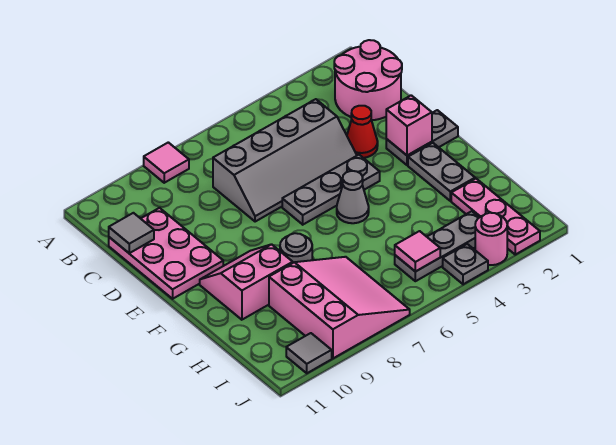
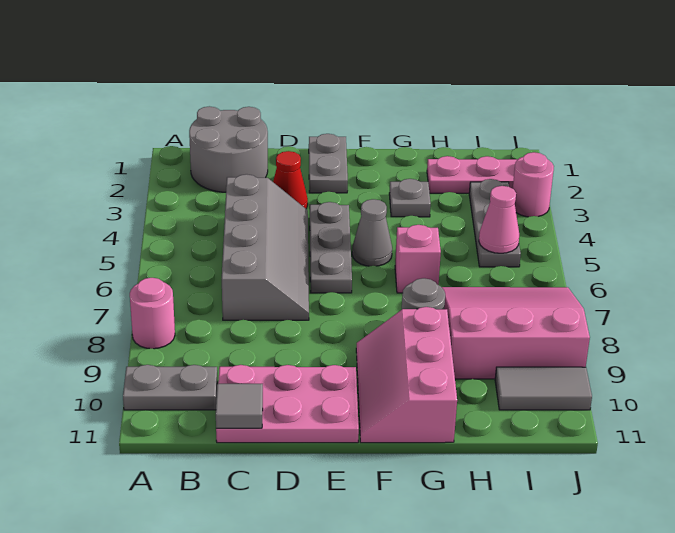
pink tile A8 level 1 -> pink round brick A8 level 1
pink round brick B1:C2 level 1 -> grey round brick B1:C2 level 1
pink brick E2 level 2 -> pink brick G6 level 1
grey plate F2:G2 level 1 -> grey plate A10:B10 level 1
pink slope F9:G10 level 1 top G -> pink slope F9:G11 level 1 top G
pink tile I5 level 2 -> pink cone I5 level 2
grey plate J4 level 1 -> grey plate G3 level 1
grey tile J10 level 1 -> grey tile I10:J10 level 1

